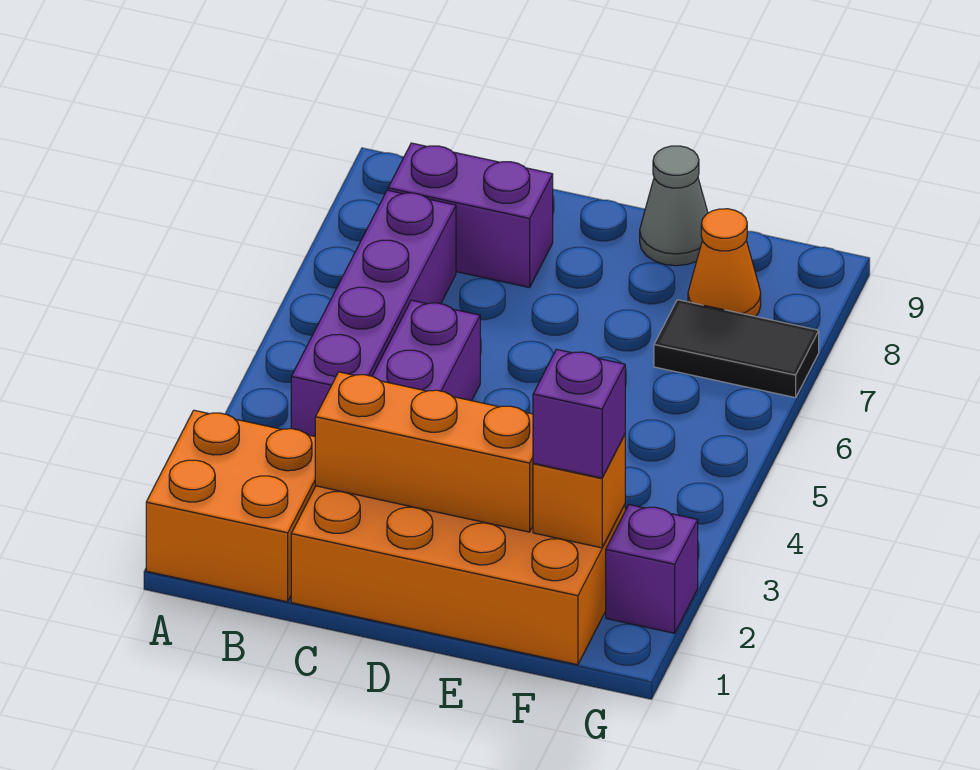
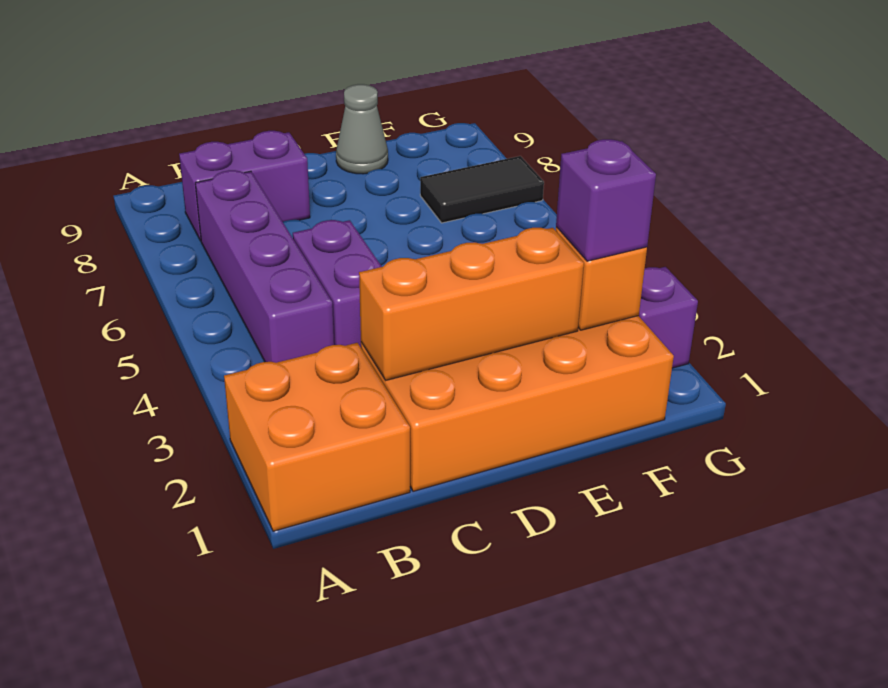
orange cone F8 level 1 -> none

